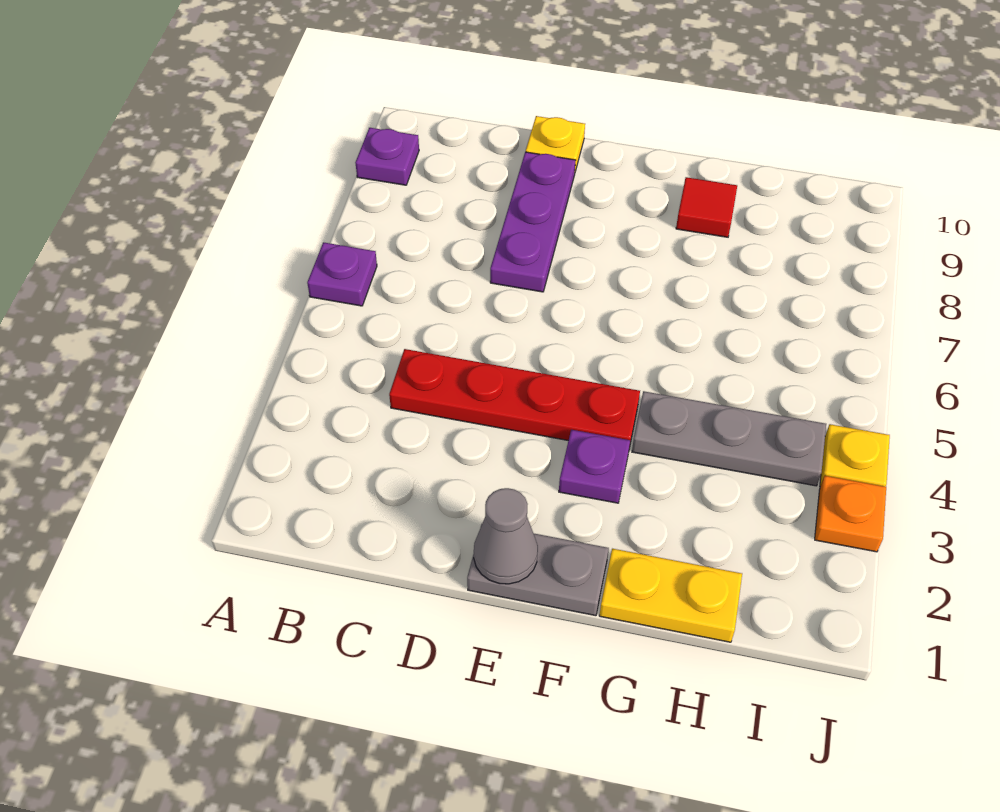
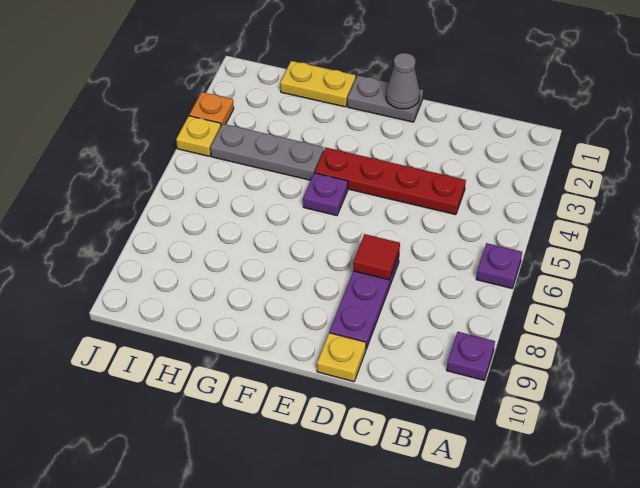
purple plate F3 level 1 -> purple plate F5 level 1
red tile G9 level 1 -> red tile D7 level 2

